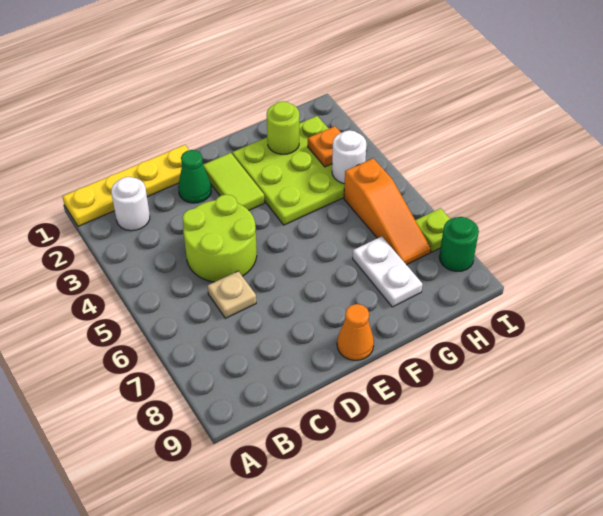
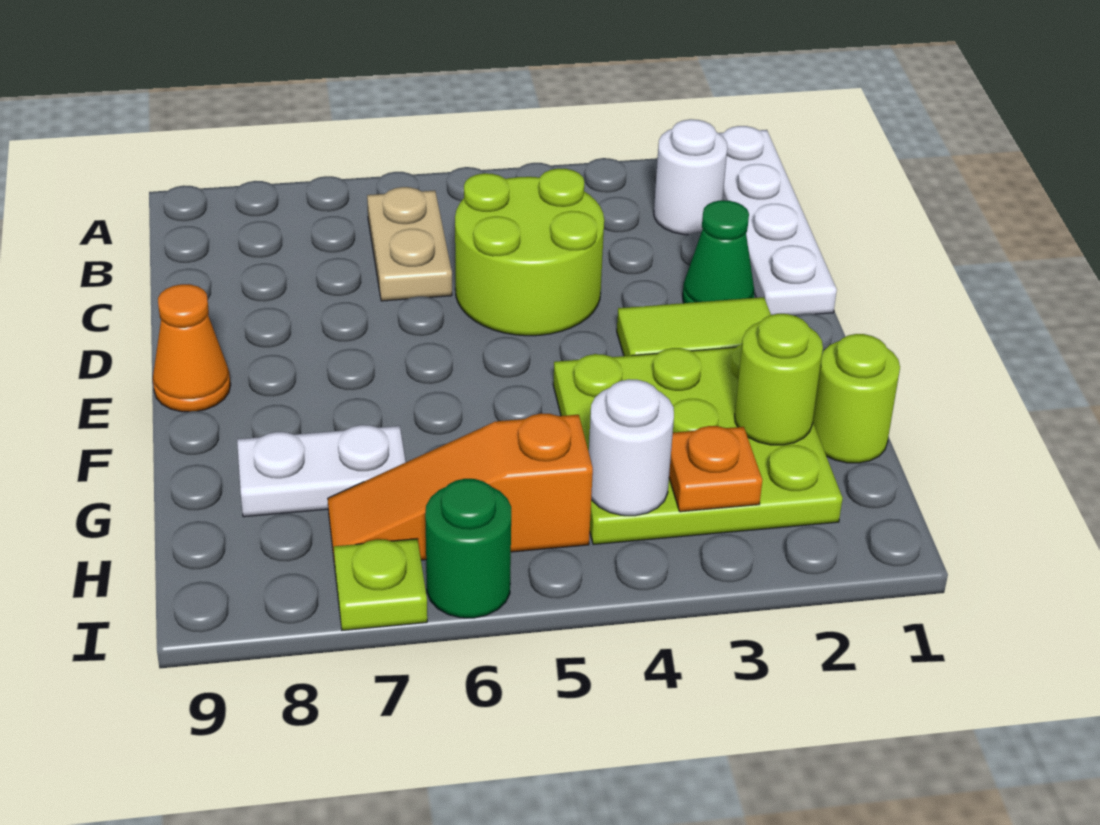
yellow plate A1:D1 level 1 -> white plate A1:D1 level 1
tan plate C6 level 1 -> tan plate B6:C6 level 1
none -> lime round brick G1 level 1
green round brick I8 level 1 -> green round brick I6 level 1

